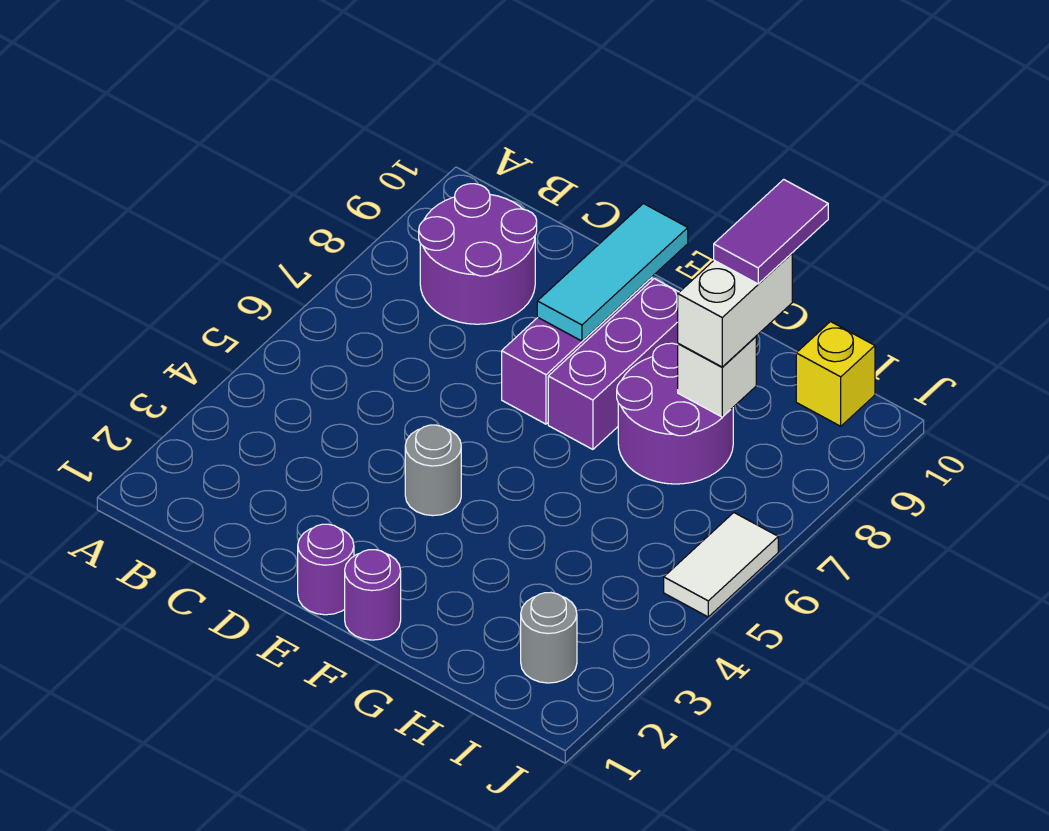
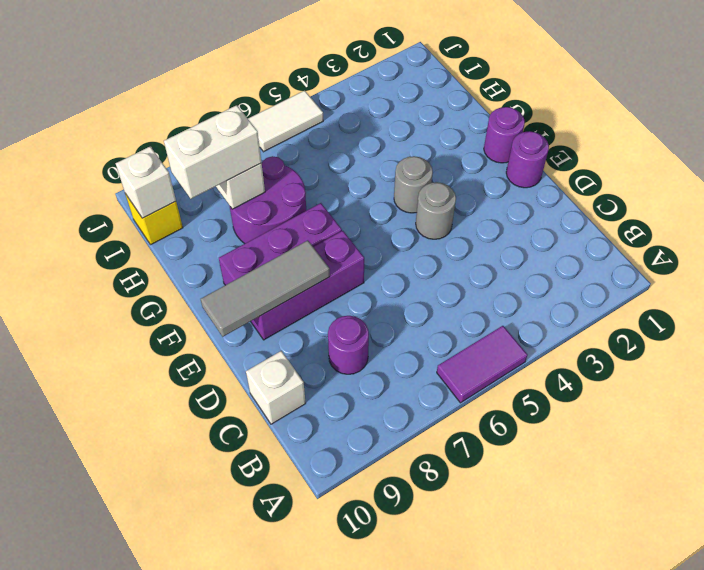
purple round brick B8:C9 level 1 -> purple round brick C8 level 1
none -> white brick C10 level 1
cyan tile E8:E10 level 2 -> grey tile E8:E10 level 2
purple tile H9:H10 level 4 -> purple tile A5:A6 level 1
grey round brick I2 level 1 -> grey round brick F4 level 1
none -> white brick I10 level 2

